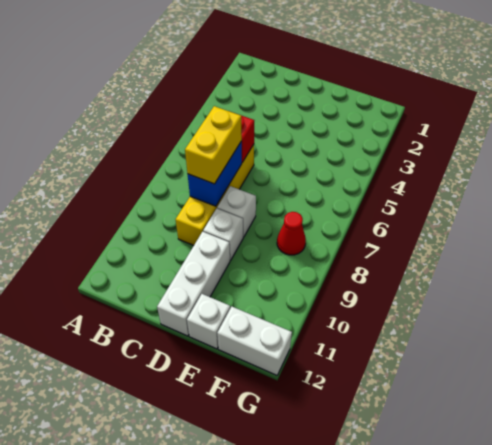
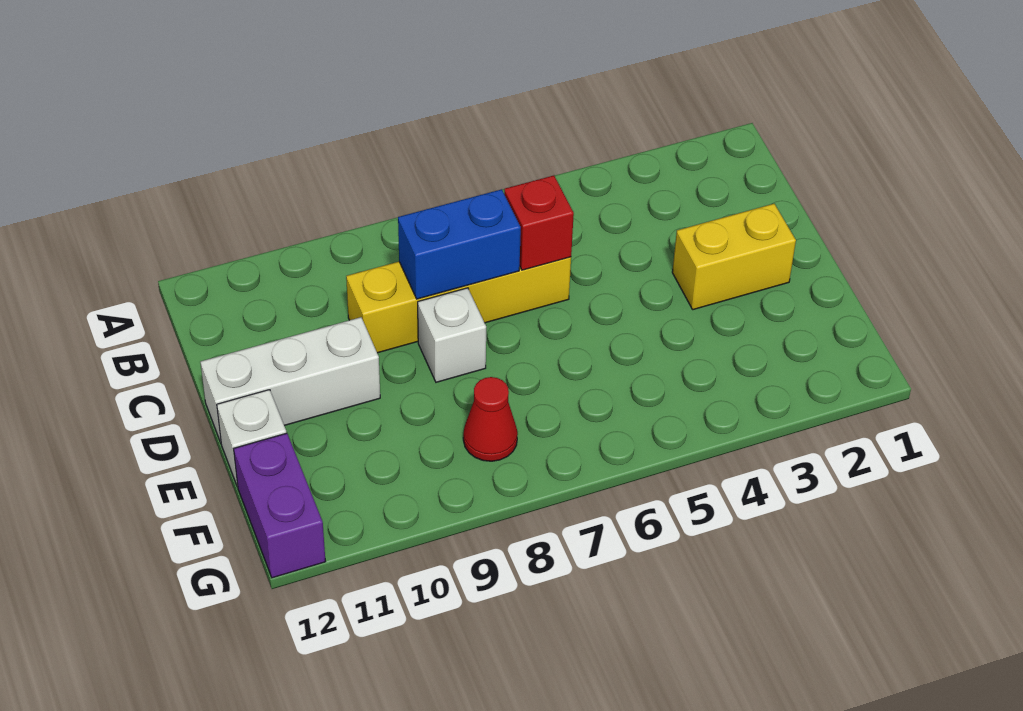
yellow brick C7:C8 level 3 -> yellow brick D2:D3 level 1
white brick D9 level 1 -> none
white brick F12:G12 level 1 -> purple brick F12:G12 level 1

